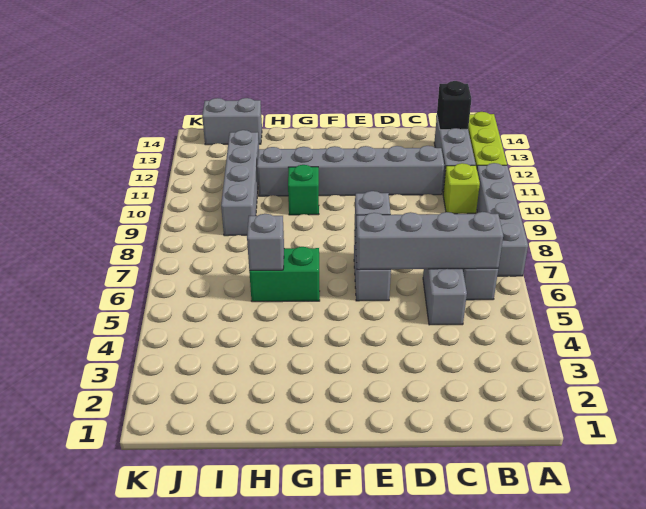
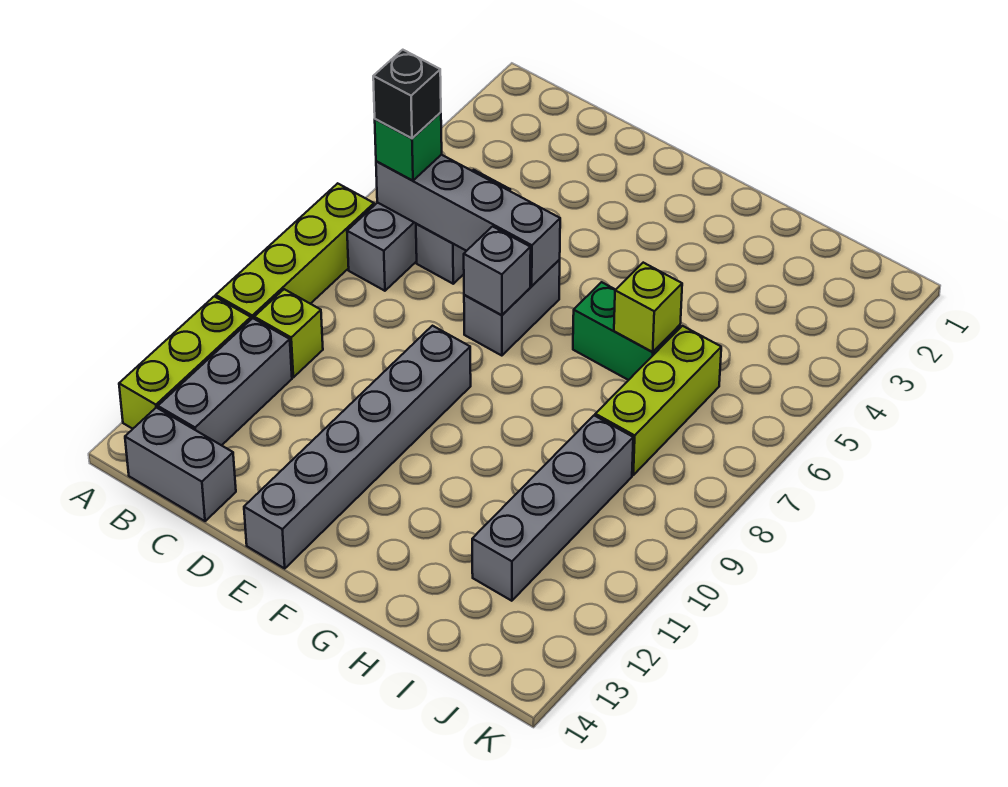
grey brick A7:A10 level 1 -> lime brick A7:A10 level 1
black brick B13 level 2 -> black brick B6 level 4
grey brick C11:H11 level 1 -> grey brick E9:E14 level 1
green brick G10 level 1 -> green brick B6 level 3
grey brick H6 level 2 -> lime brick H6 level 2
none -> lime brick I6:I8 level 1
grey brick I14:J14 level 1 -> grey brick B14:C14 level 1

